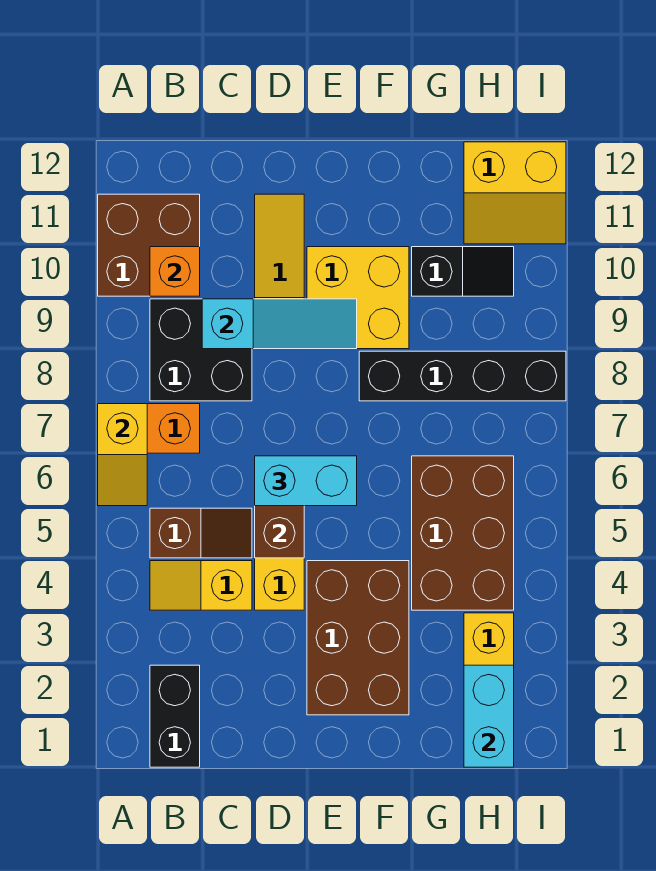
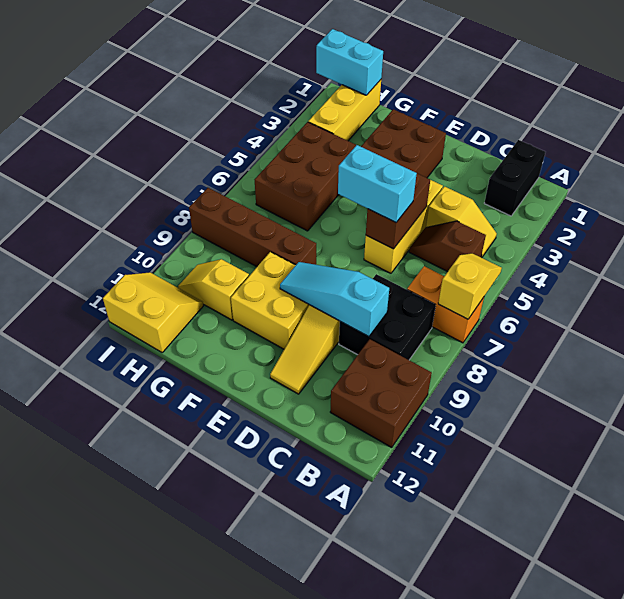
orange brick B10 level 2 -> none
black brick F8:I8 level 1 -> brown brick F8:I8 level 1
black slope G10:H10 level 1 top G -> yellow slope G10:H10 level 1 top G
cyan brick H1:H2 level 2 -> cyan brick H1:I1 level 2

